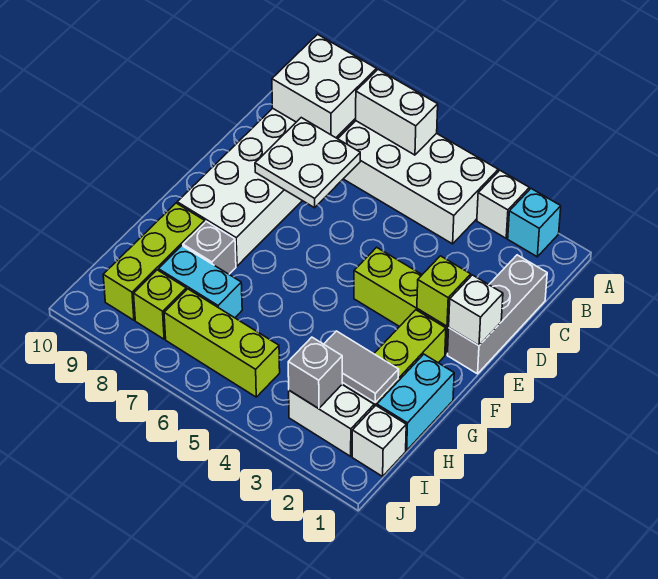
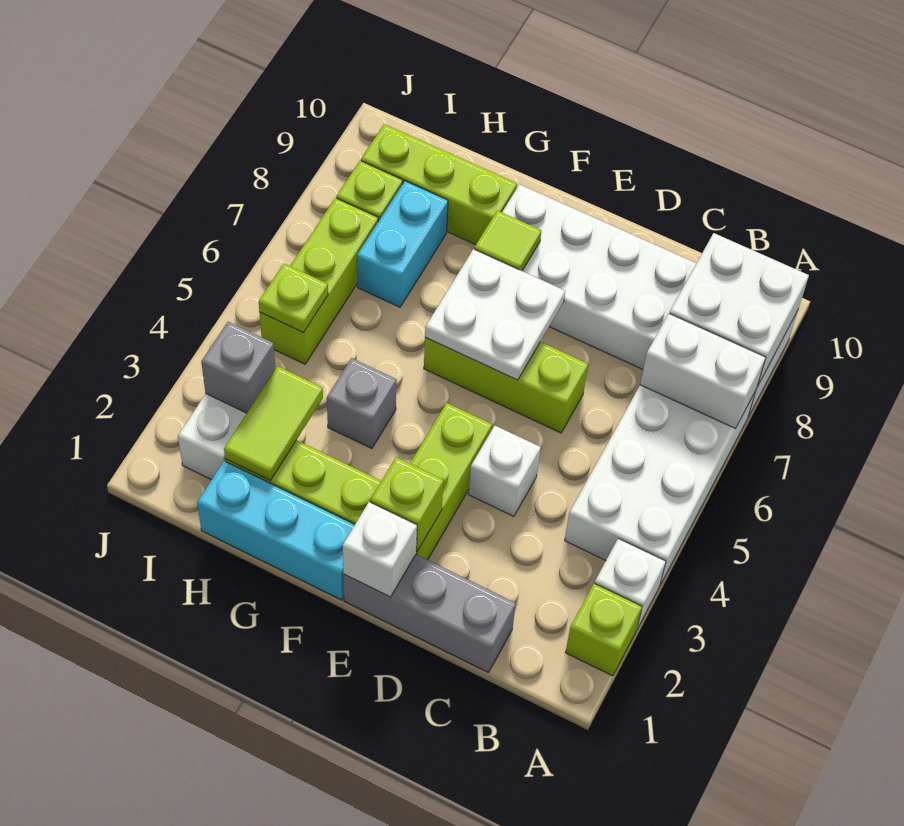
cyan brick A2 level 1 -> lime brick A2 level 1
white brick A6:A7 level 2 -> white brick A7:B7 level 2
white plate C7:D8 level 2 -> white plate E6:F7 level 2
none -> lime brick D6:F6 level 1
none -> lime tile F8 level 2
cyan brick G1:H1 level 1 -> cyan brick F1:H1 level 1
grey brick G8 level 1 -> grey brick G4 level 1
grey tile H2:H3 level 2 -> lime tile H2:H3 level 2
white brick I1 level 1 -> white brick D4 level 1
none -> lime plate I5 level 2

